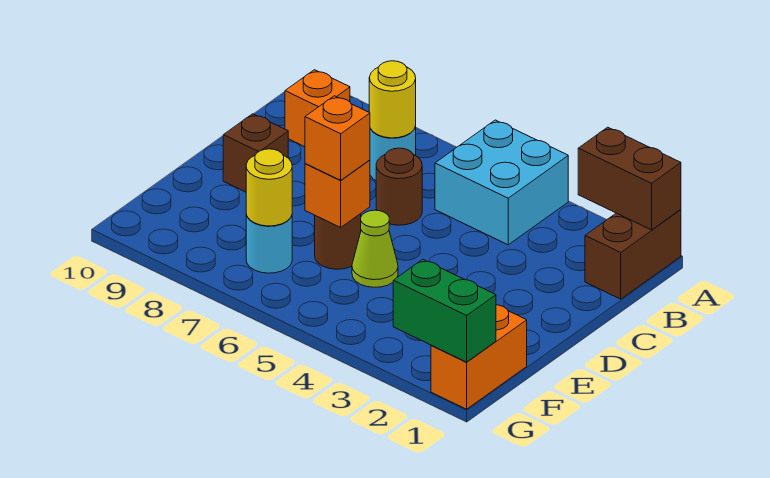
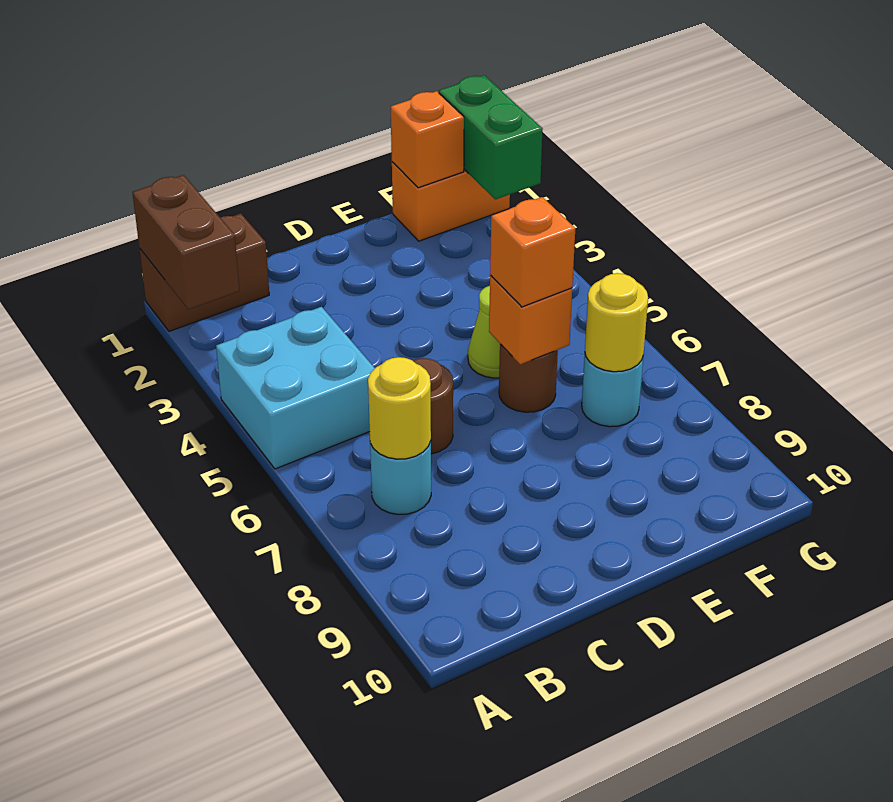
orange brick B9 level 1 -> orange brick F1 level 2
brown brick D9 level 1 -> none

